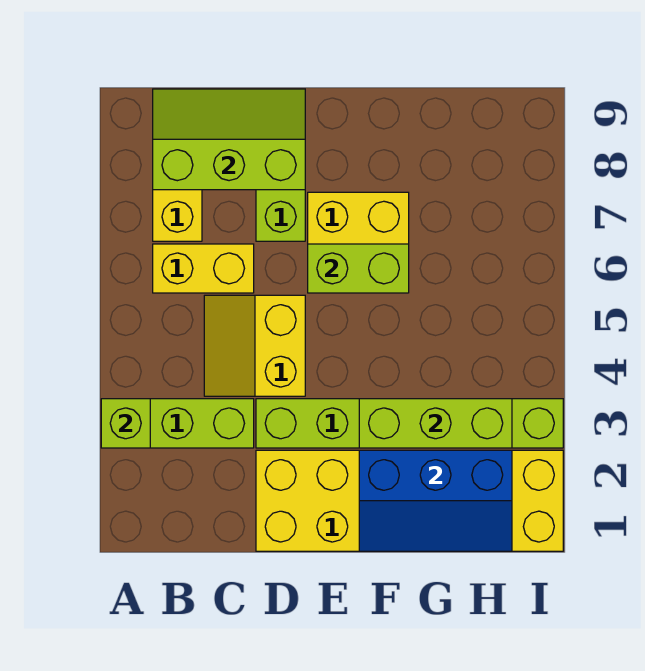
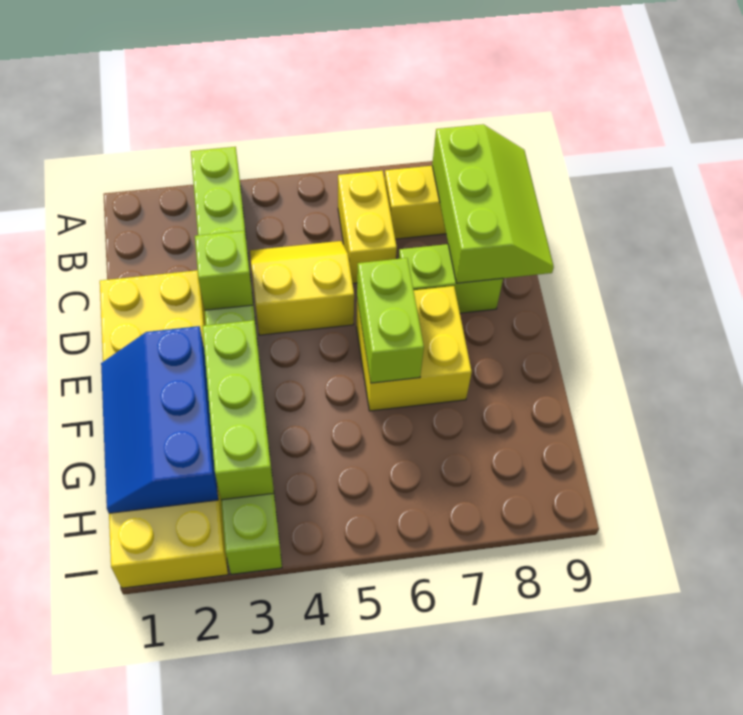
lime brick A3 level 2 -> lime brick D3 level 2

